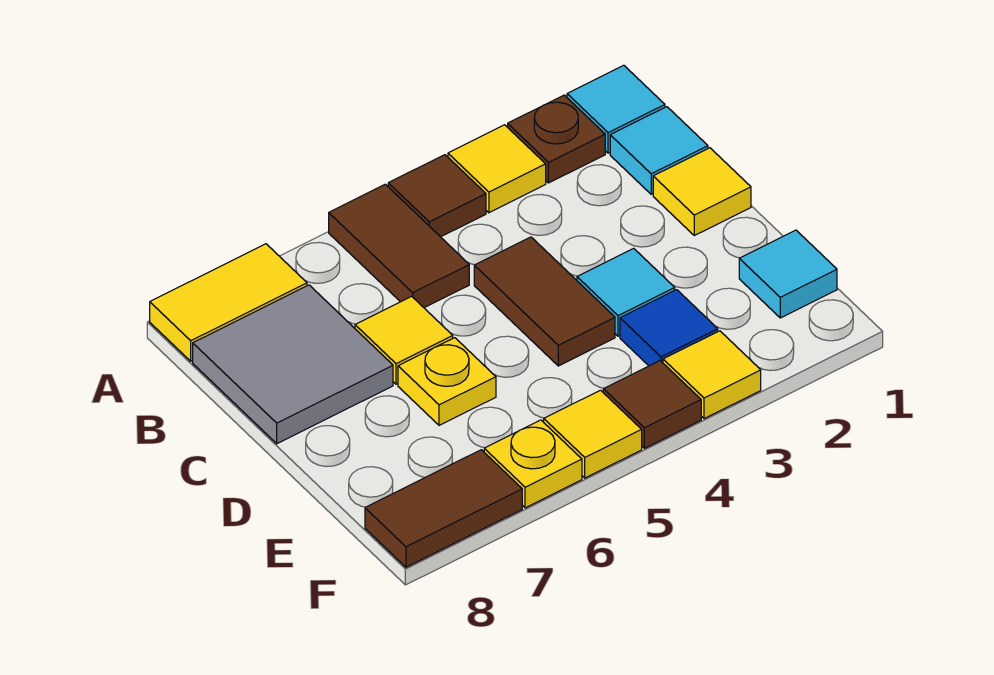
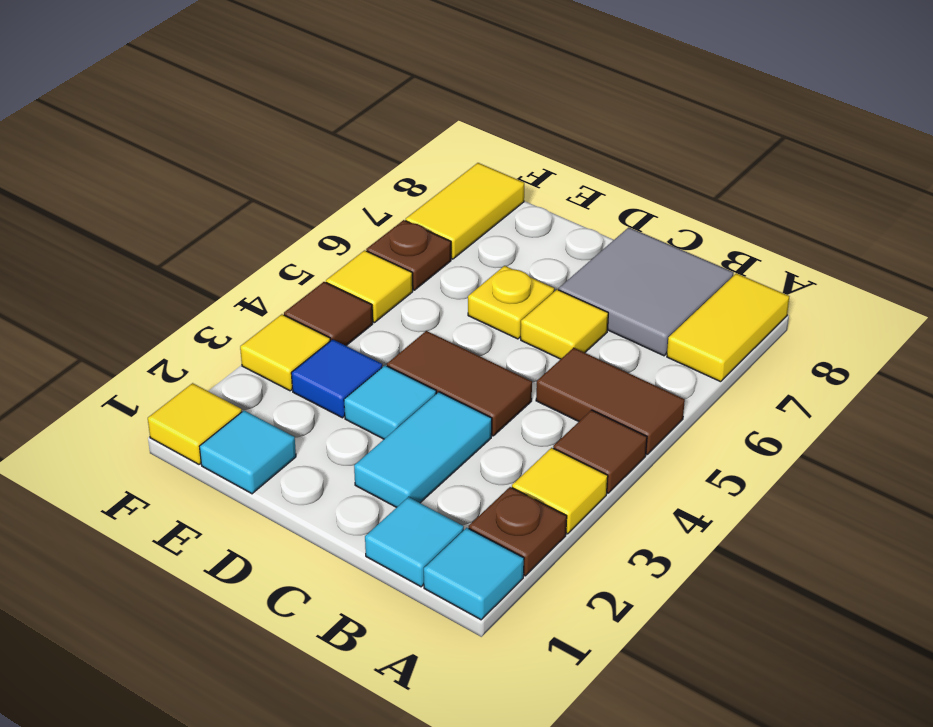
yellow tile C1 level 1 -> yellow tile F1 level 1
none -> cyan tile C2:C3 level 1
yellow plate F6 level 1 -> brown plate F6 level 1
brown tile F7:F8 level 1 -> yellow tile F7:F8 level 1

